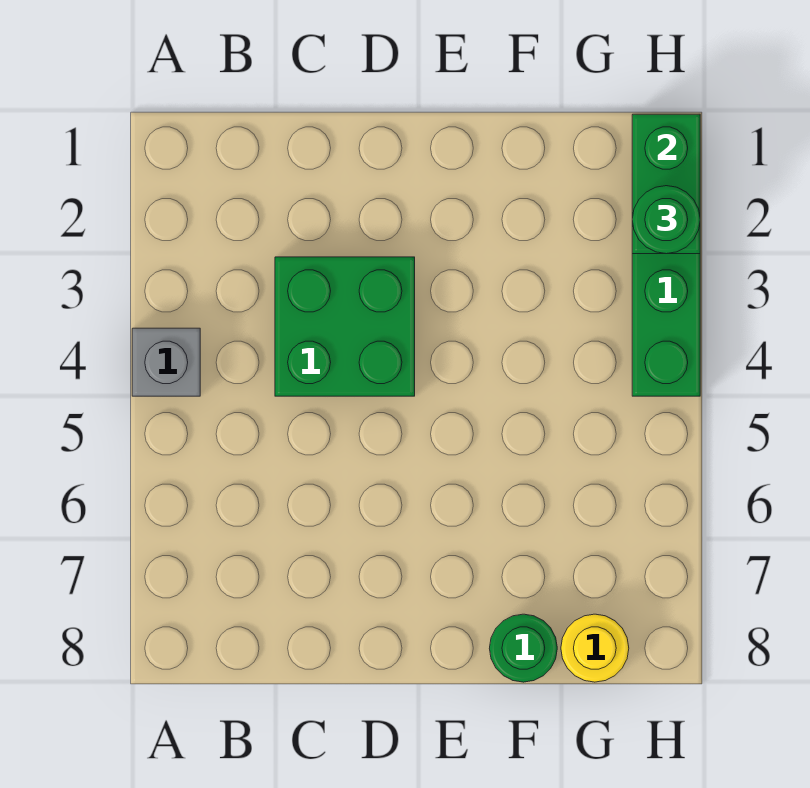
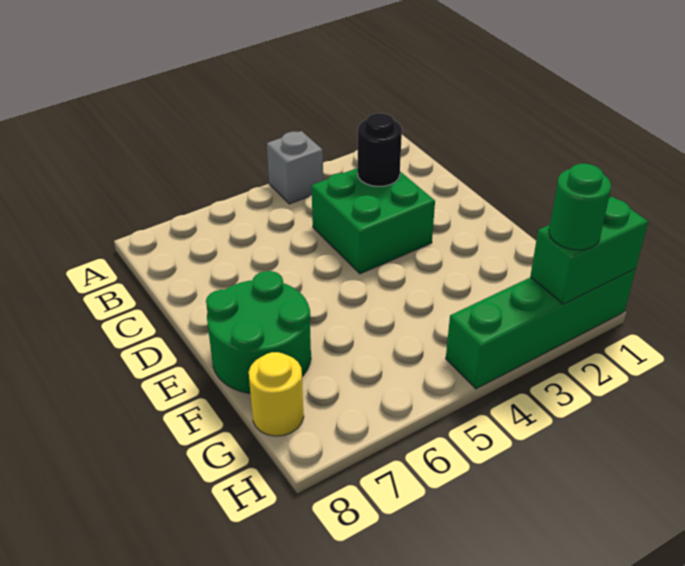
none -> black round brick C3 level 2
green round brick F8 level 1 -> green round brick E7:F8 level 1

